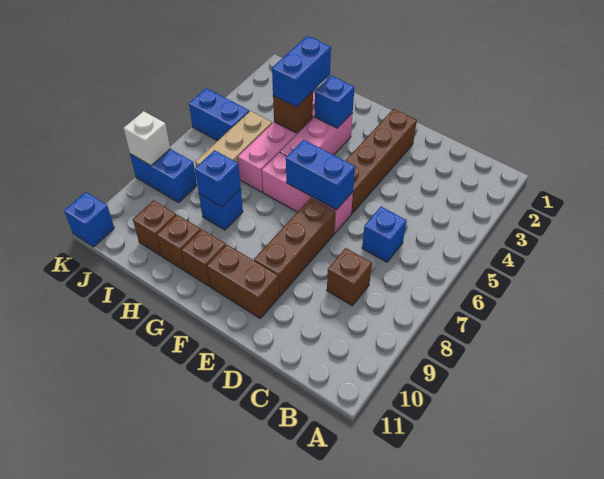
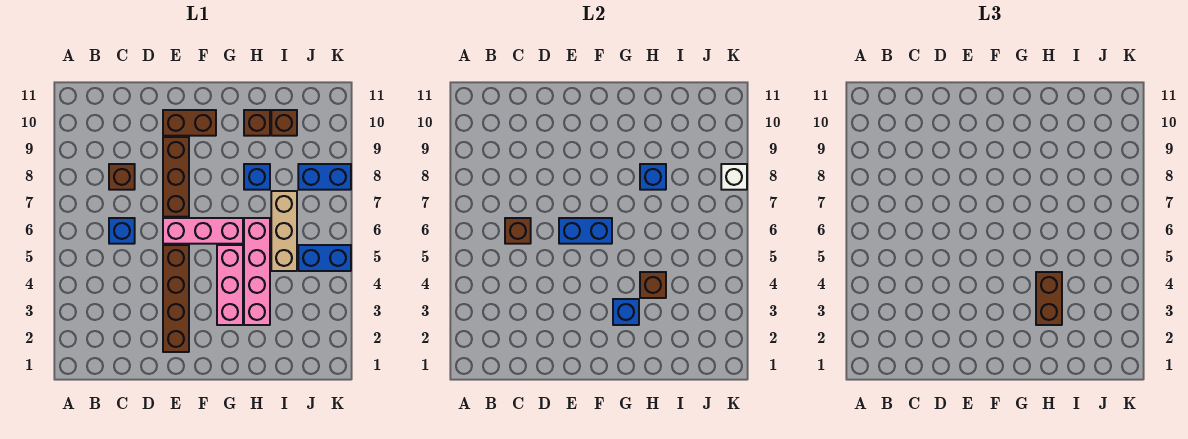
brown brick G10 level 1 -> brown brick C6 level 2
blue brick H3:H4 level 3 -> brown brick H3:H4 level 3
blue brick K11 level 1 -> none

